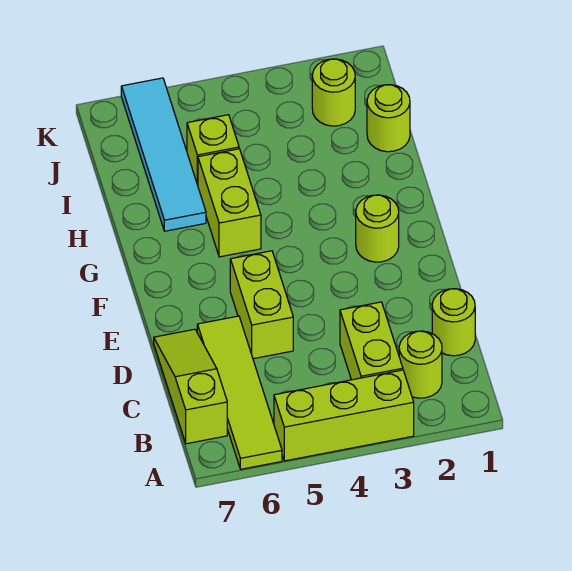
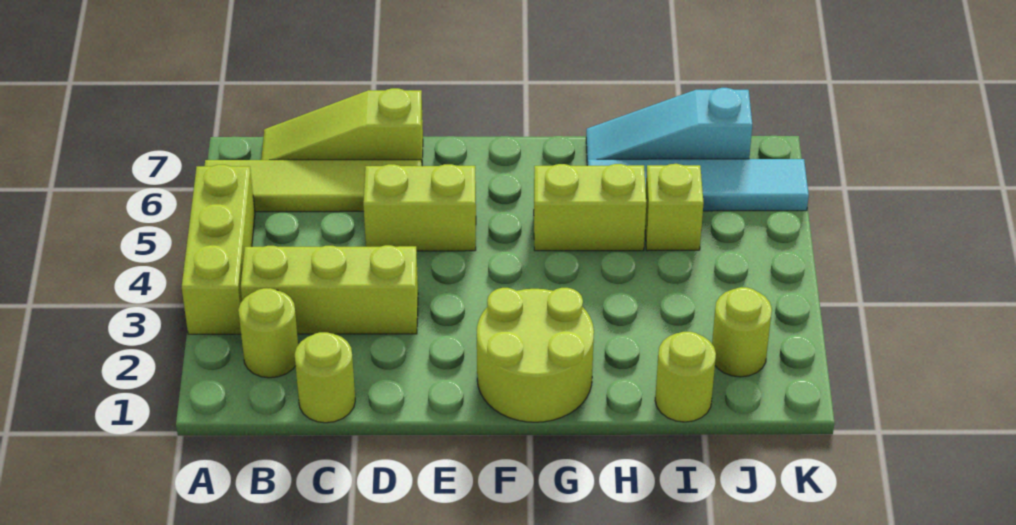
lime brick B3:C3 level 1 -> lime brick B3:D3 level 1
lime slope B7:D7 level 1 top B -> lime slope B7:D7 level 1 top D
lime round brick F2 level 1 -> lime round brick F1:G2 level 1
none -> cyan slope H7:J7 level 1 top J

